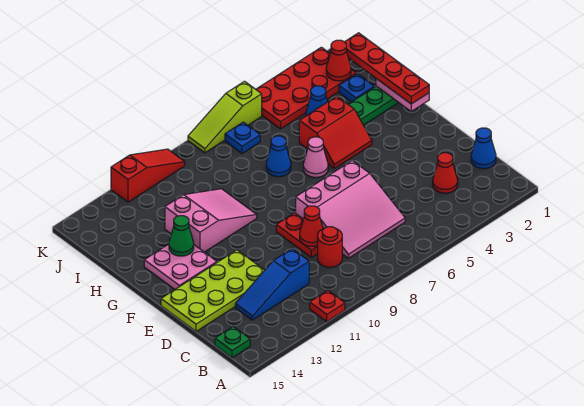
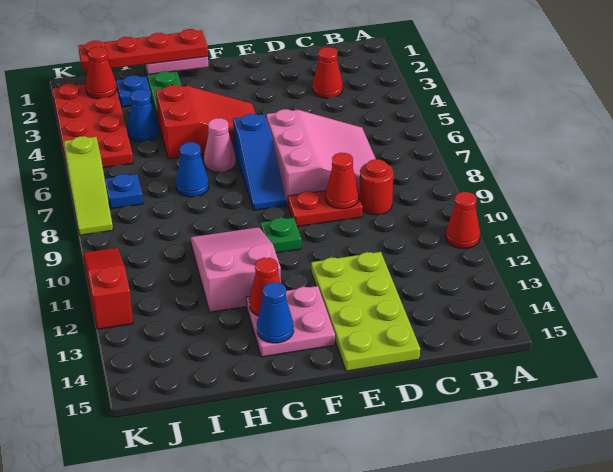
red plate A11 level 1 -> red cone A11 level 1
green plate B15 level 1 -> green plate F10 level 1
blue cone C1 level 1 -> blue cone G14 level 2
blue slope C11:C13 level 1 top 11 -> blue slope F6:F8 level 1 top 6
red slope G4:H5 level 1 top H -> red slope F4:H5 level 1 top H
green cone G13 level 2 -> red cone G13 level 2

